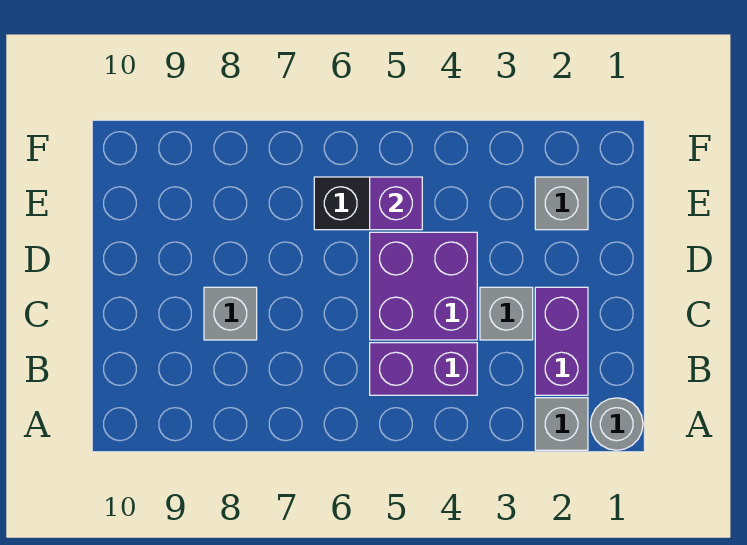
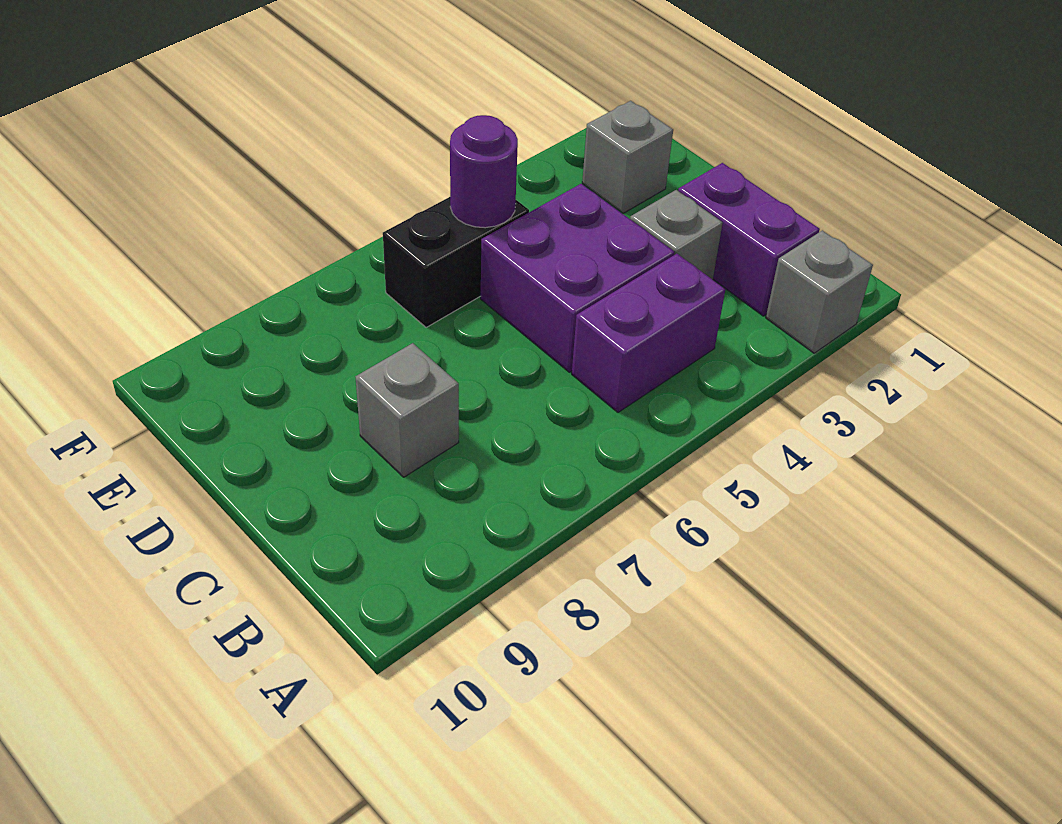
grey round brick A1 level 1 -> none
purple brick E5 level 2 -> purple round brick E5 level 2

